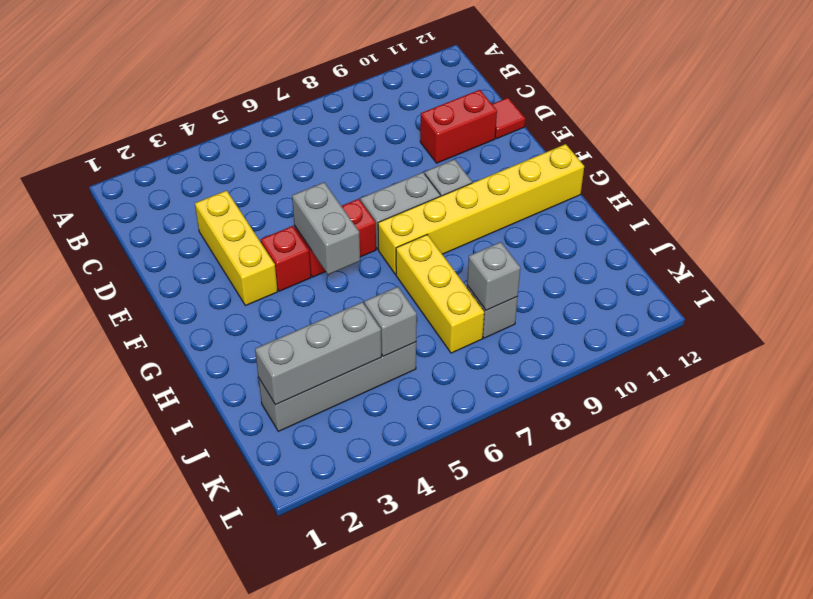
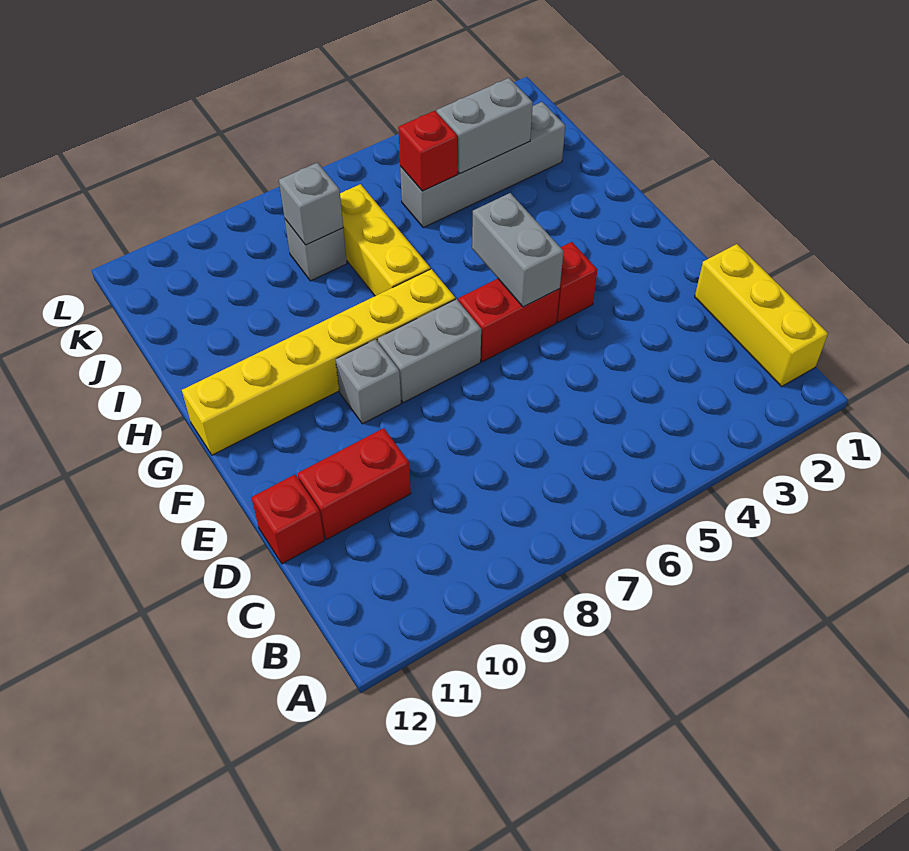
yellow brick D3:F3 level 1 -> yellow brick B1:D1 level 1
red tile D12 level 1 -> red brick D12 level 1
grey brick J2:J4 level 2 -> grey brick J3:J4 level 2
grey brick J5 level 2 -> red brick J5 level 2

